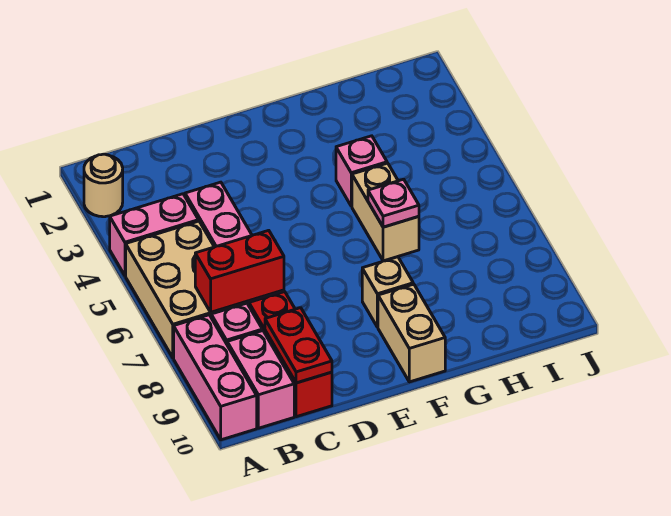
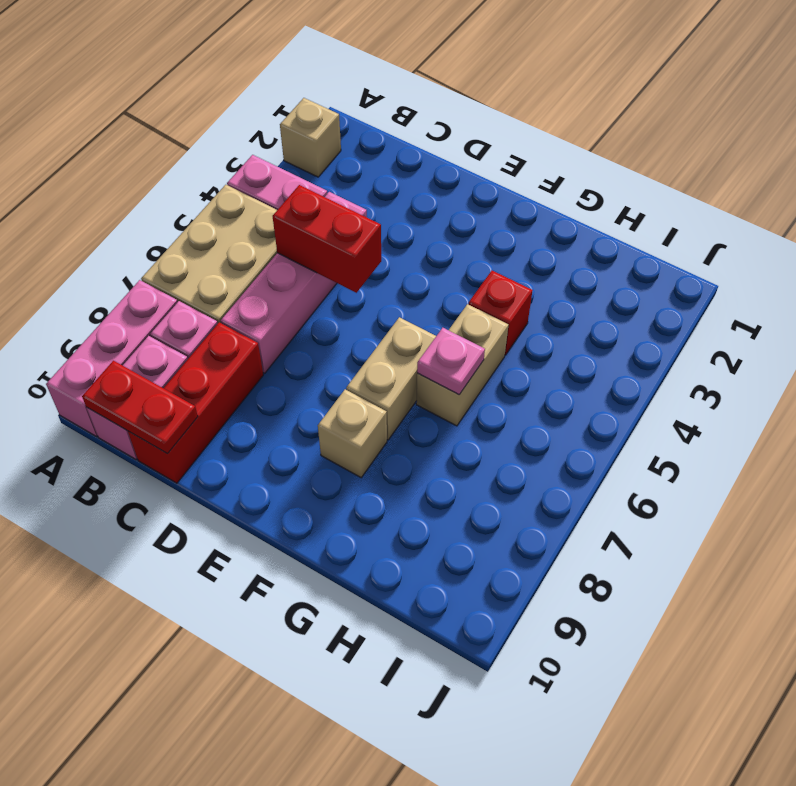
tan round brick A2 level 1 -> tan brick A2 level 1
red brick B7:C7 level 2 -> red brick C5:D5 level 2
red plate C9:C10 level 2 -> red plate B10:C10 level 2
tan brick F9:F10 level 1 -> tan brick F6:F7 level 1
pink brick G4 level 1 -> red brick G4 level 1

